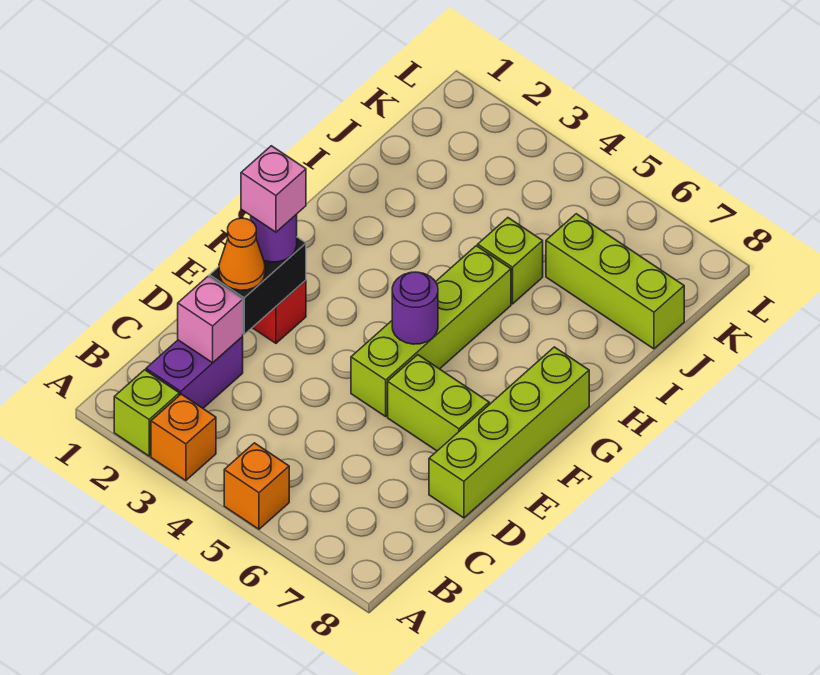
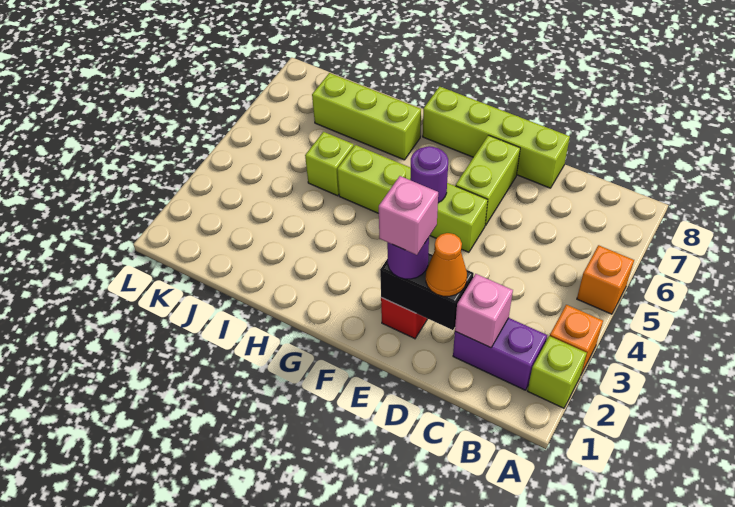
lime brick J6:J8 level 1 -> lime brick H7:J7 level 1

